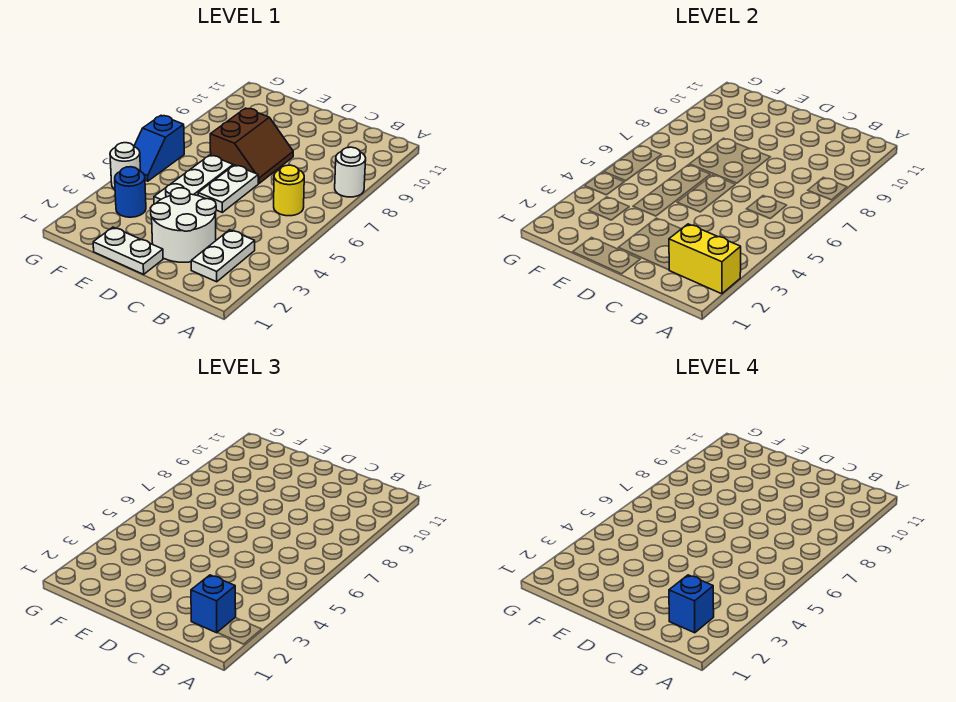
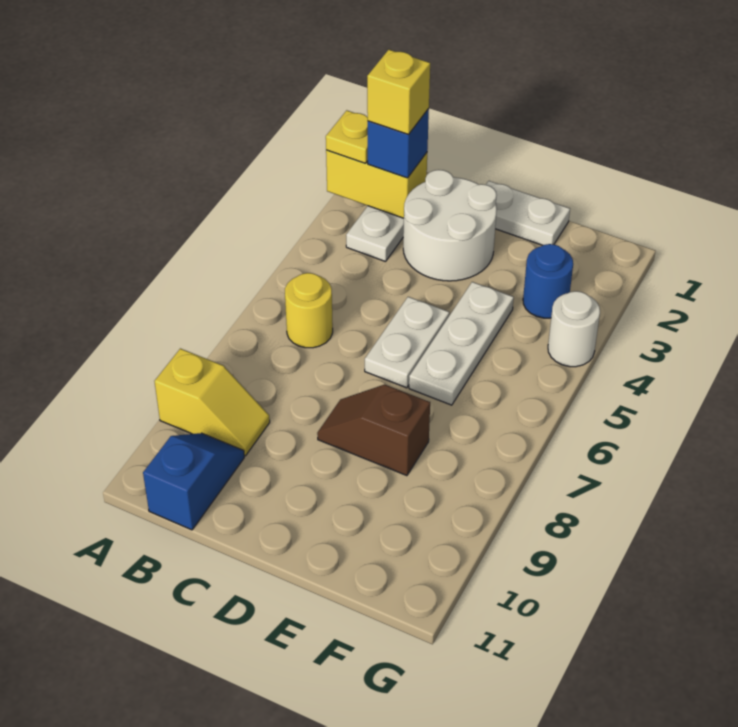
none -> yellow plate A2 level 3
white round brick A8 level 1 -> none
none -> yellow slope A9:B9 level 1 top A
blue brick B2 level 4 -> yellow brick B2 level 4
brown slope D7:E8 level 1 top E -> brown slope D8:E8 level 1 top E
blue slope G5:G6 level 1 top 6 -> blue slope B10:B11 level 1 top 11

